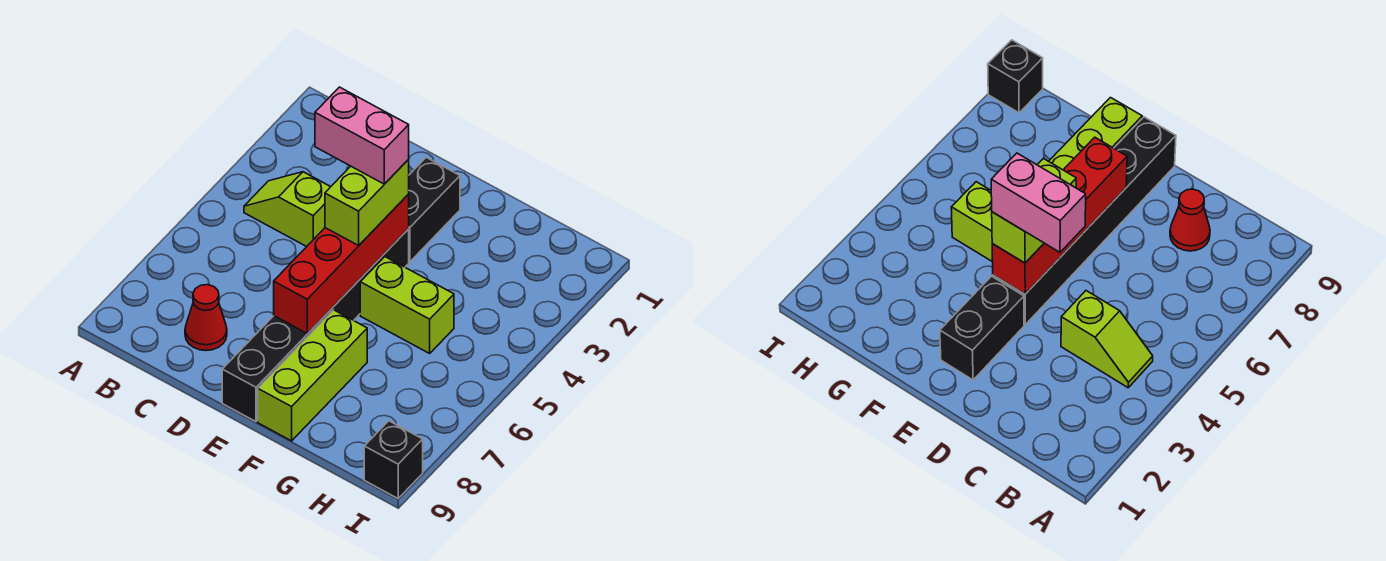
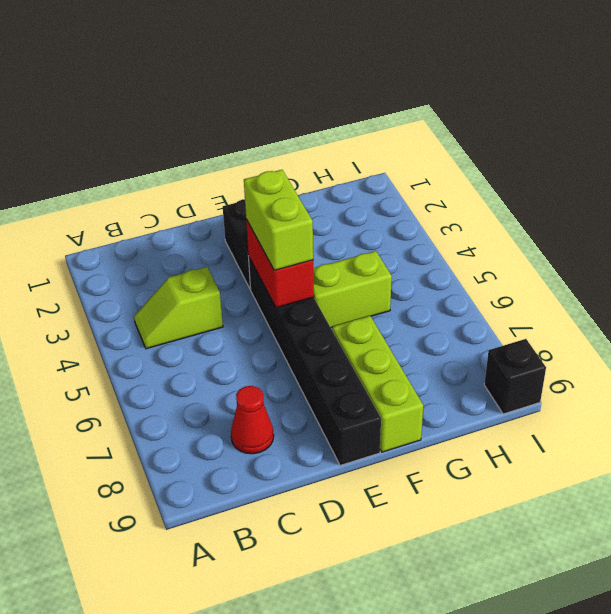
pink brick D4:E4 level 4 -> none
red brick E4:E7 level 2 -> red brick E4:E5 level 2

